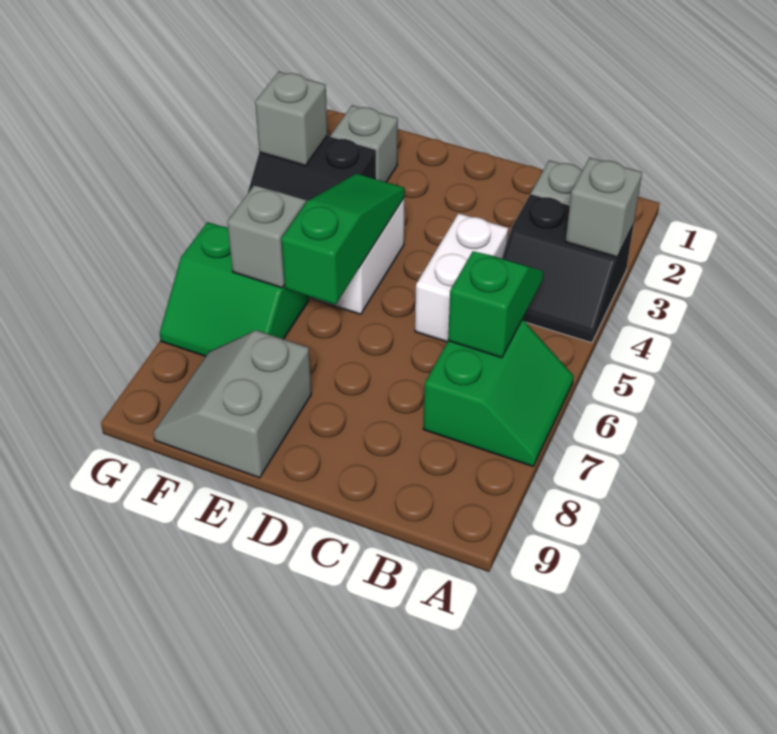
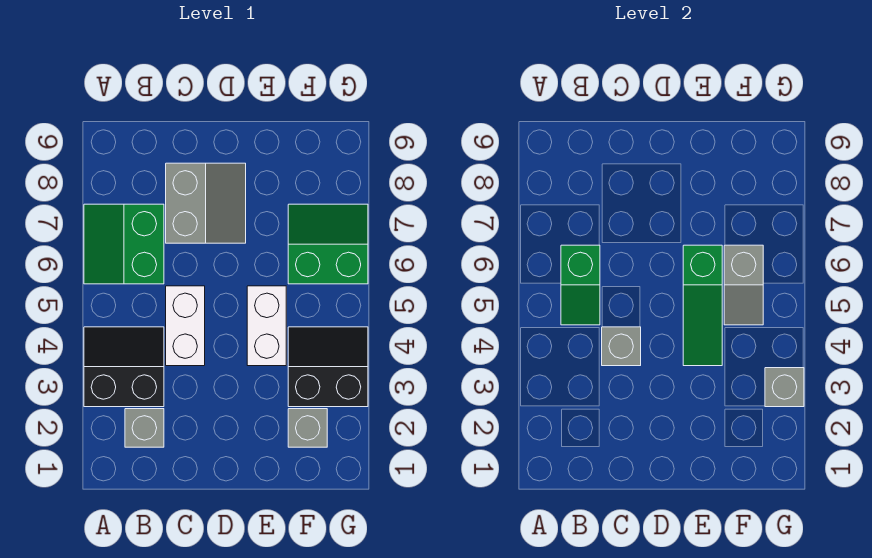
grey brick A3 level 2 -> grey brick C4 level 2
grey slope E8:F9 level 1 top E -> grey slope C7:D8 level 1 top C

